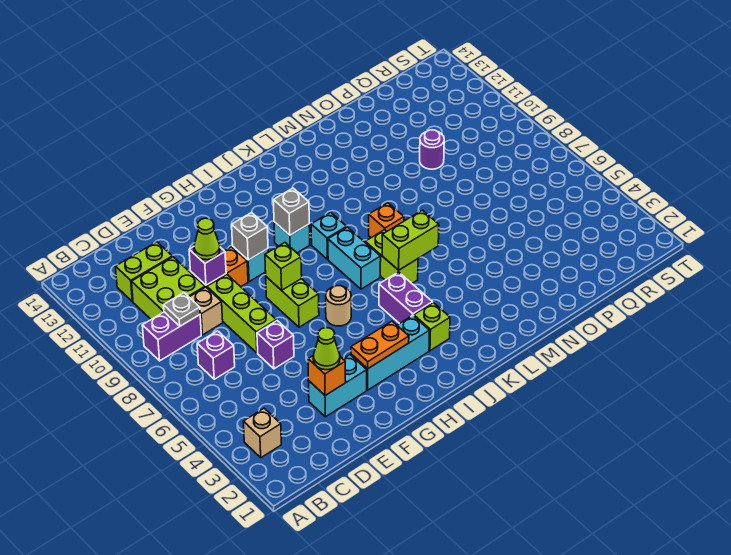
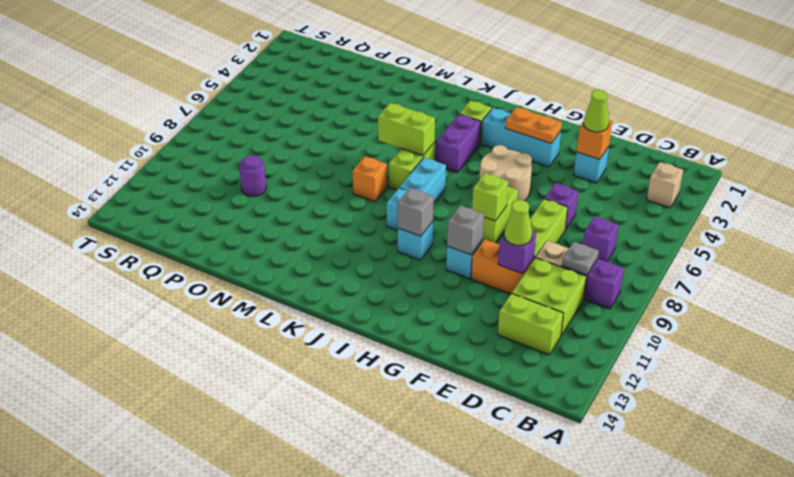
cyan brick E3:F3 level 1 -> cyan brick E3 level 1
tan round brick H6 level 1 -> tan round brick G5:H6 level 1

